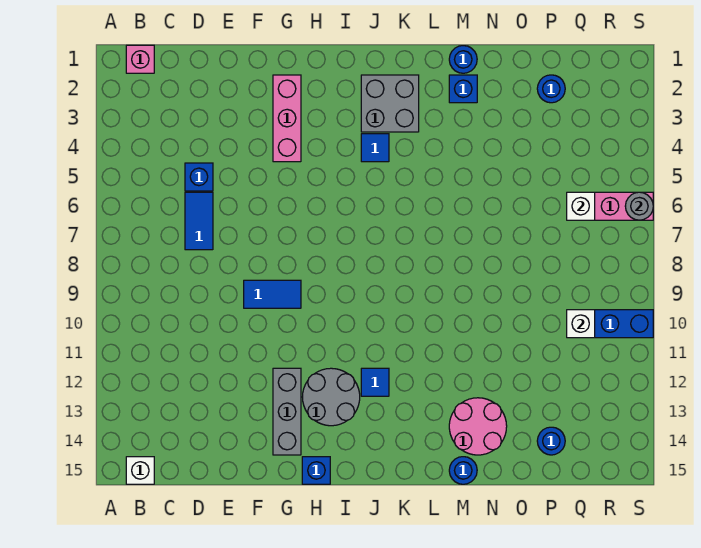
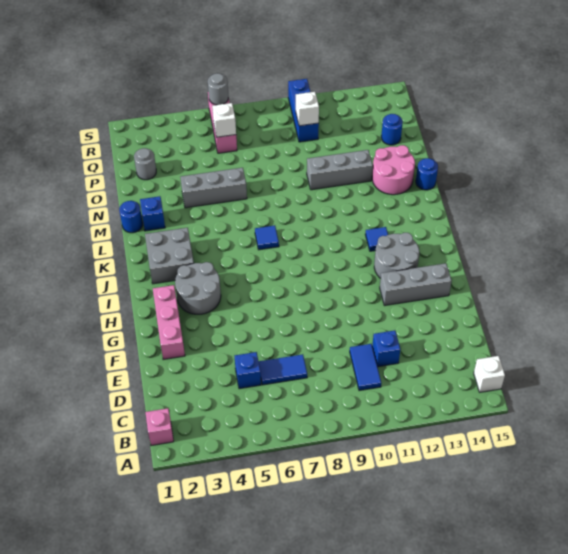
blue tile F9:G9 level 1 -> blue tile C10:D10 level 1
pink brick G2:G4 level 1 -> pink brick F2:H2 level 1
none -> grey round brick H3:I4 level 1
blue brick H15 level 1 -> blue brick D11 level 1
blue tile J4 level 1 -> blue tile K7 level 1
none -> grey brick N4:N6 level 1
none -> grey brick N10:N12 level 1
blue round brick P2 level 1 -> grey round brick P2 level 1

